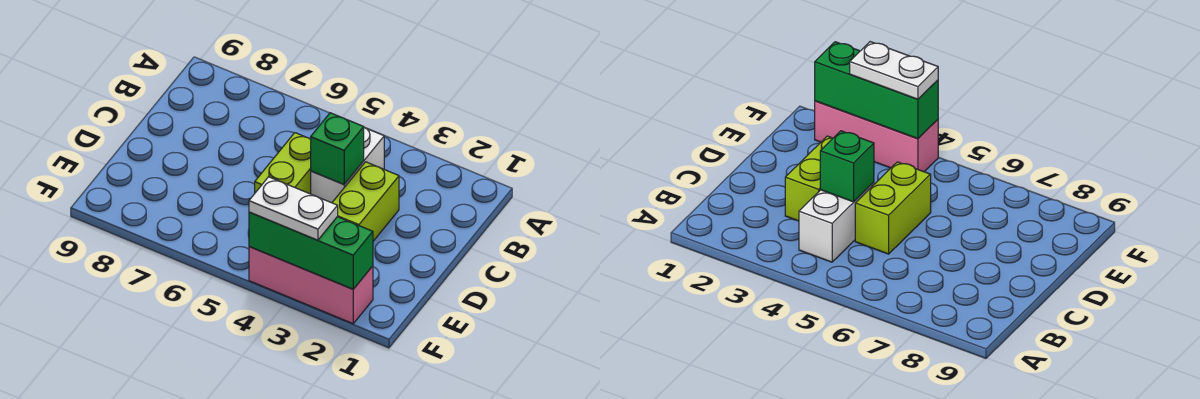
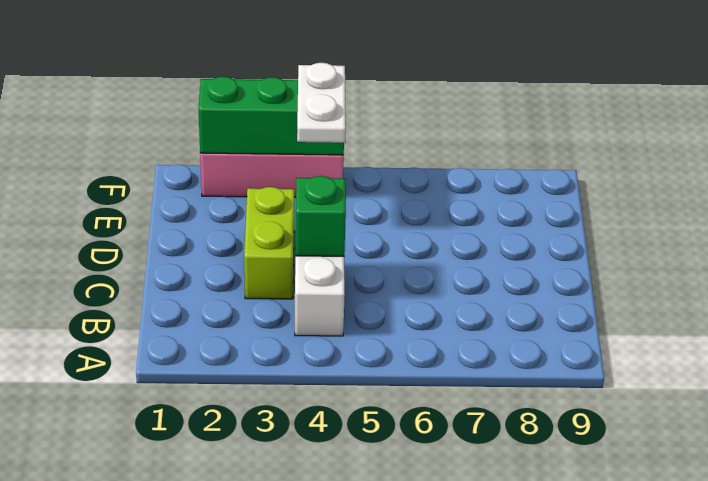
lime brick C5:D5 level 1 -> none
white plate F3:F4 level 3 -> white plate E4:F4 level 3

